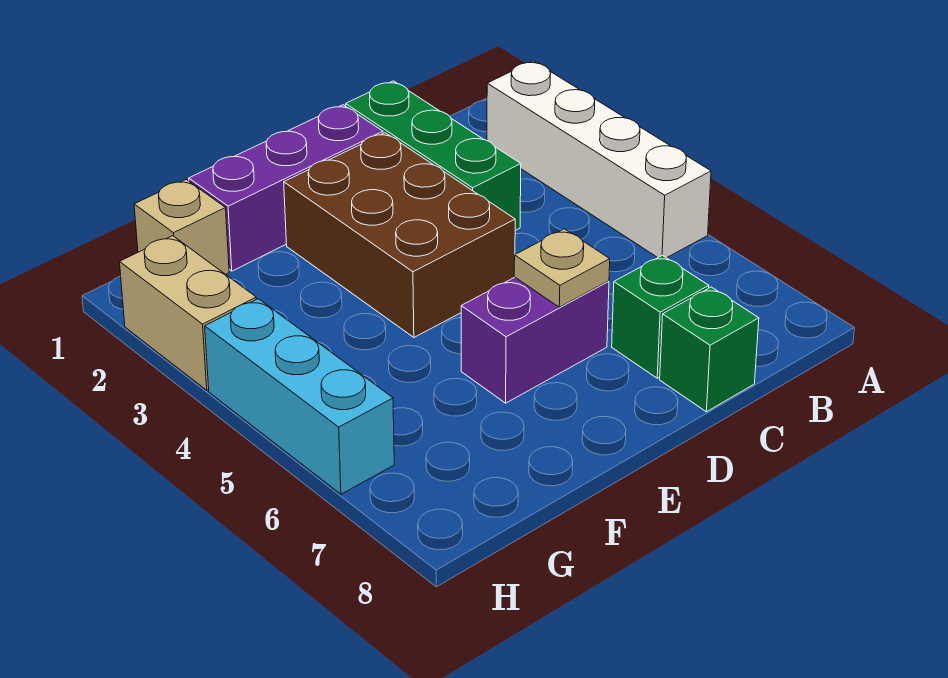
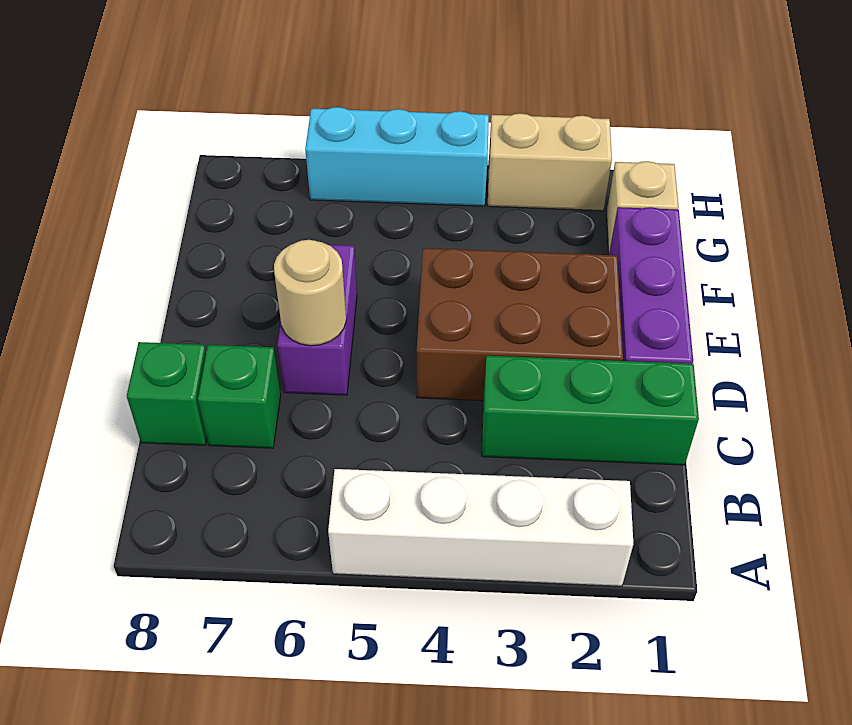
tan plate D6 level 2 -> tan round brick D6 level 2

